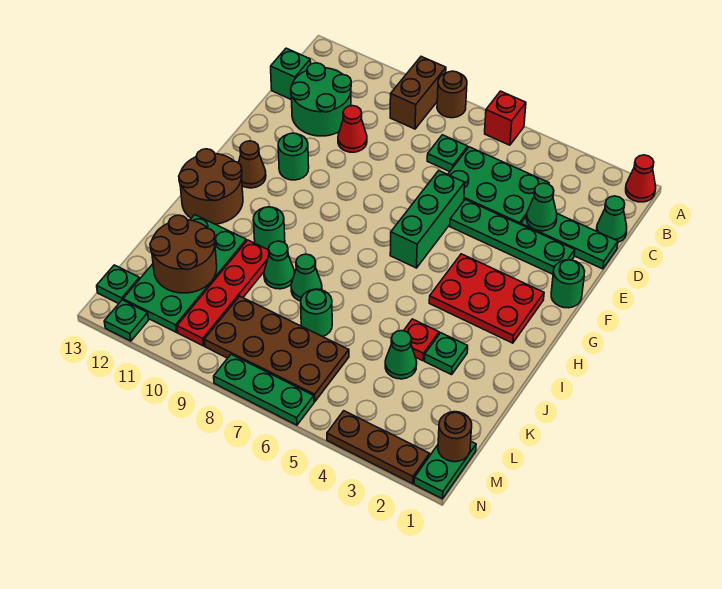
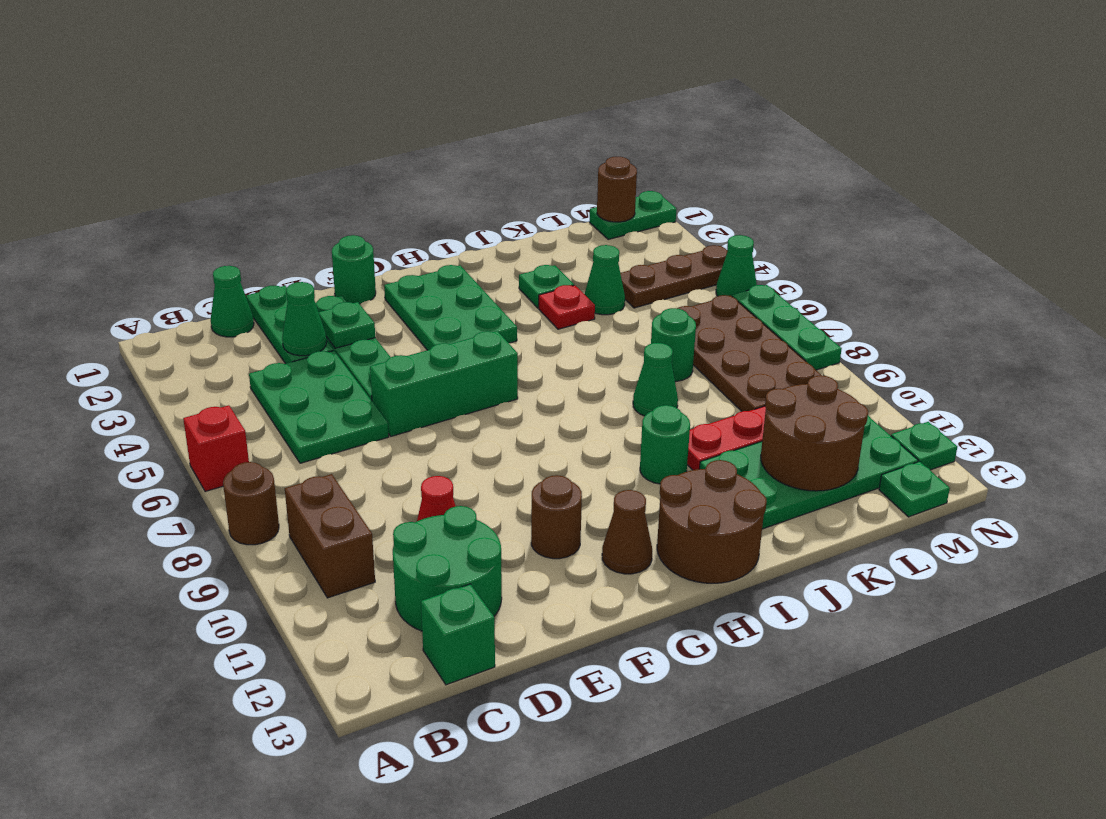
red cone A1 level 1 -> none
brown brick A9:B9 level 1 -> brown brick B9:B10 level 1
green plate C7 level 1 -> green plate E3 level 2
green round brick F11 level 1 -> brown round brick F11 level 1
red plate G2:H4 level 1 -> green plate G2:H4 level 1
green cone J9 level 1 -> green cone N5 level 1
brown plate N2:N4 level 1 -> brown plate L4:N4 level 1

